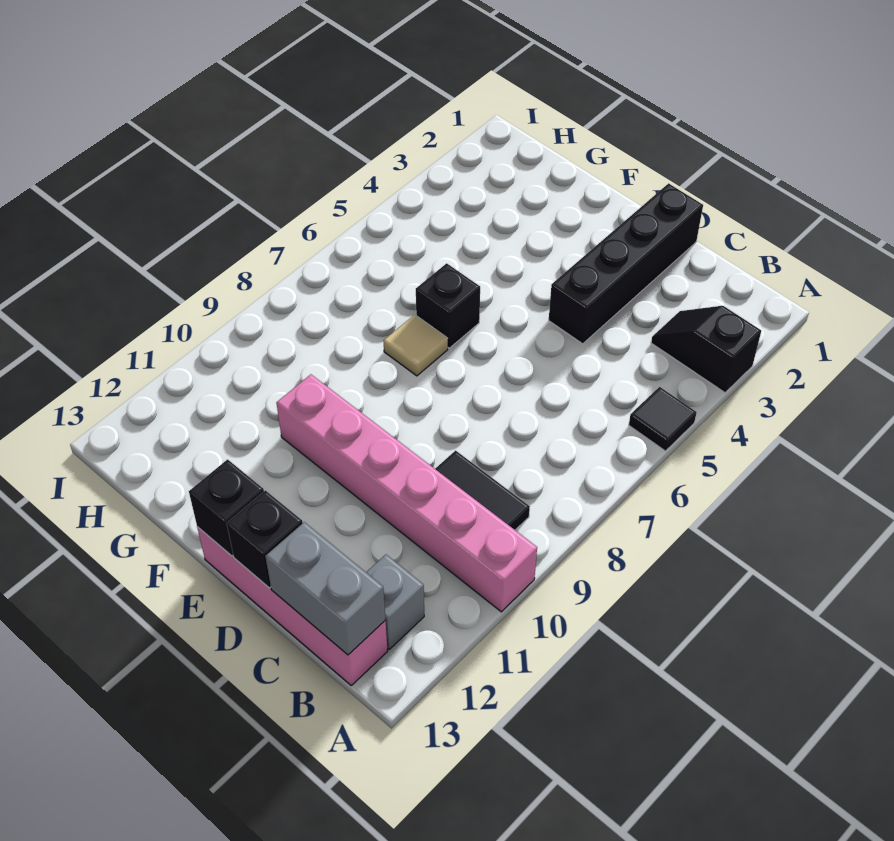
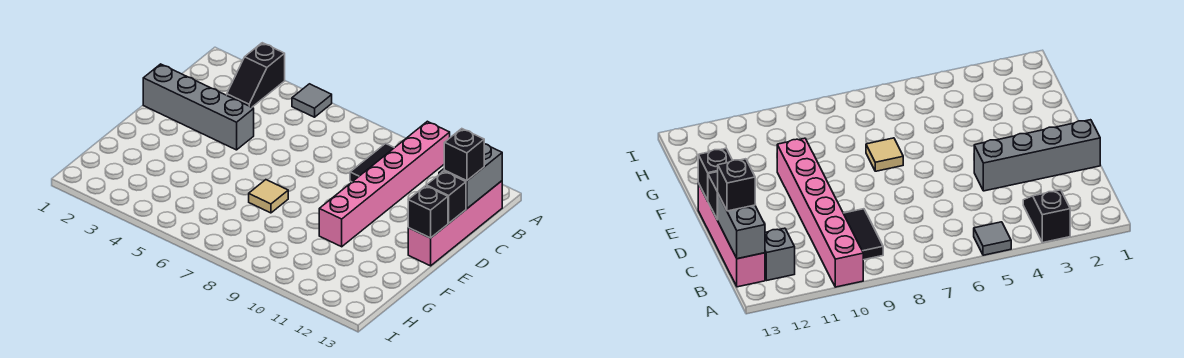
black tile A5 level 1 -> grey tile A5 level 1
black brick D1:D4 level 1 -> grey brick D1:D4 level 1
black brick F6 level 1 -> black brick C13 level 3

